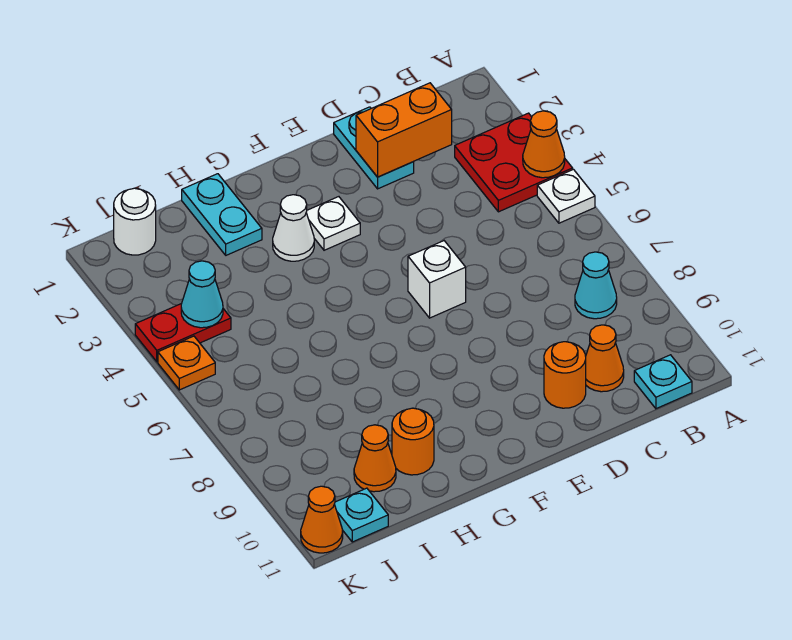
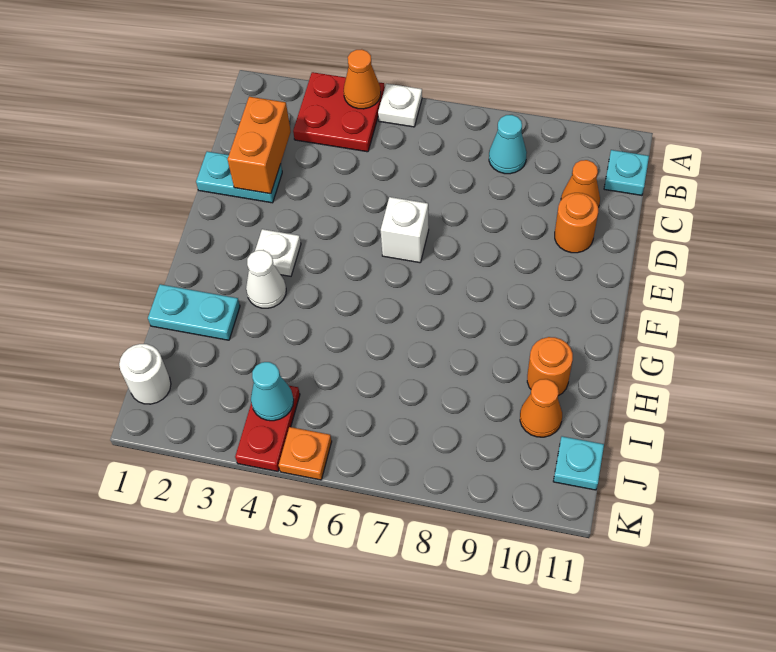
orange cone K11 level 1 -> none

